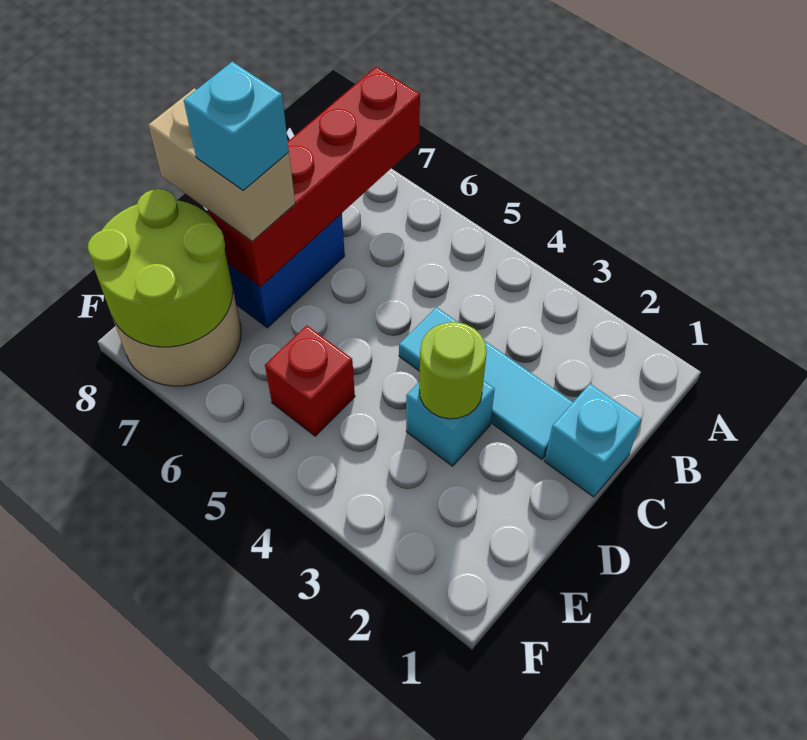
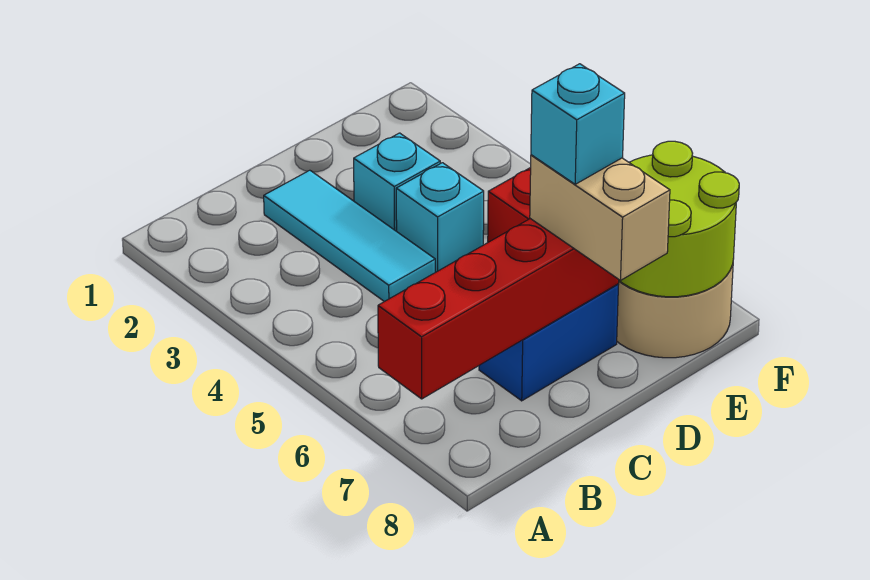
cyan brick C1 level 1 -> cyan brick D4 level 1
lime round brick D3 level 2 -> none

